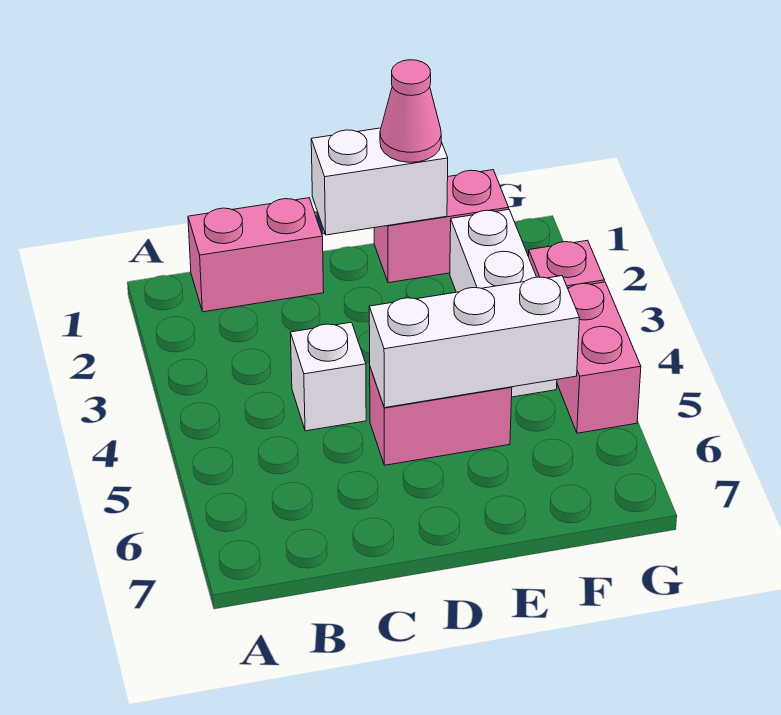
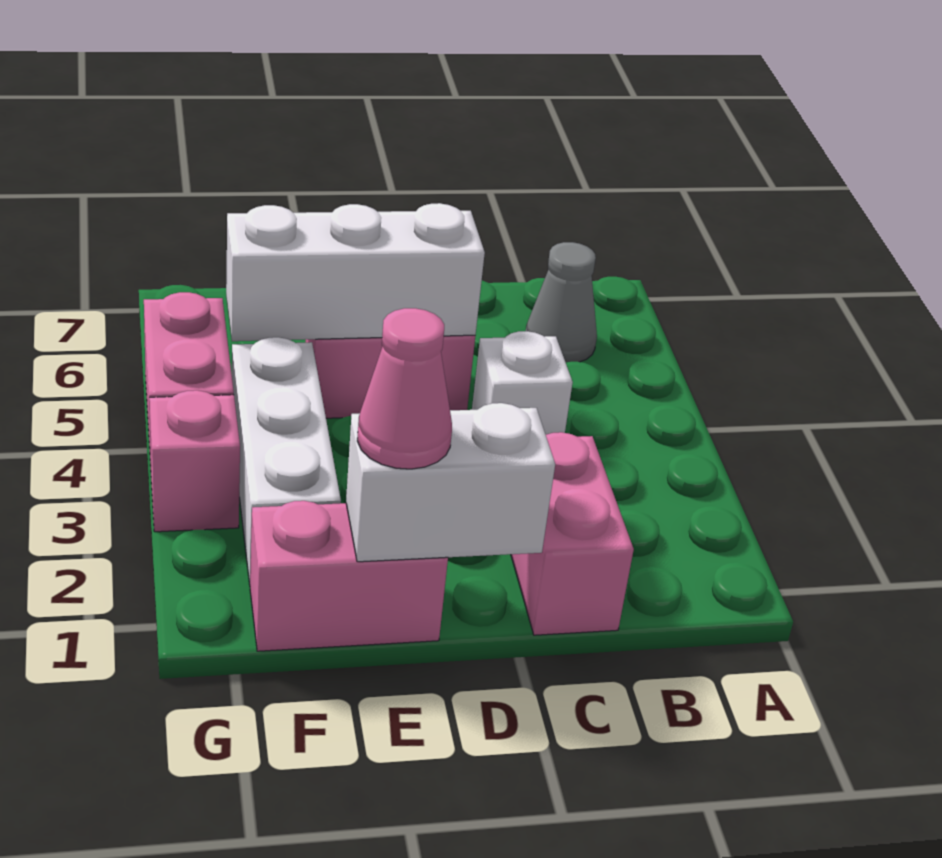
pink brick B1:C1 level 1 -> pink brick C1:C2 level 1
none -> grey cone B6 level 1

